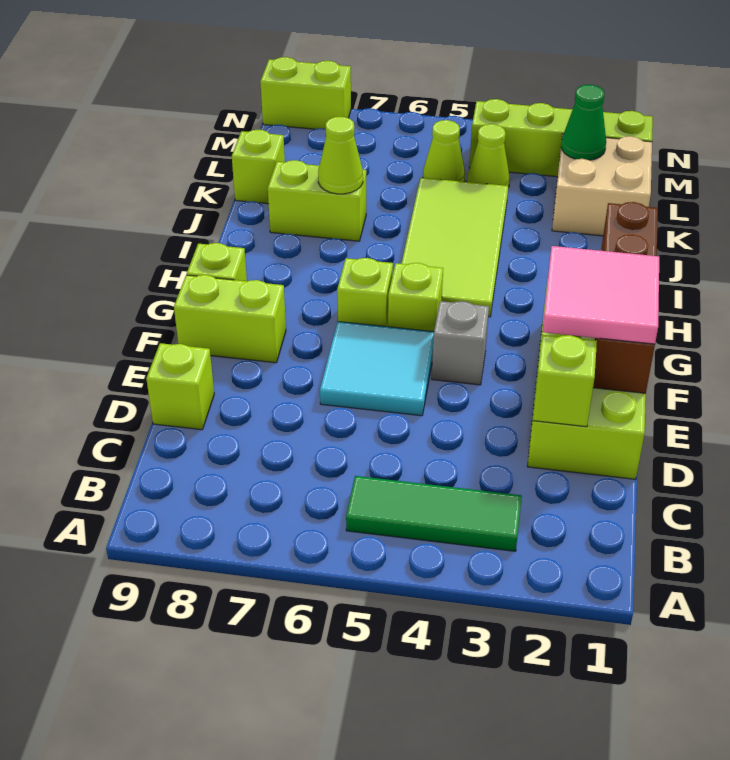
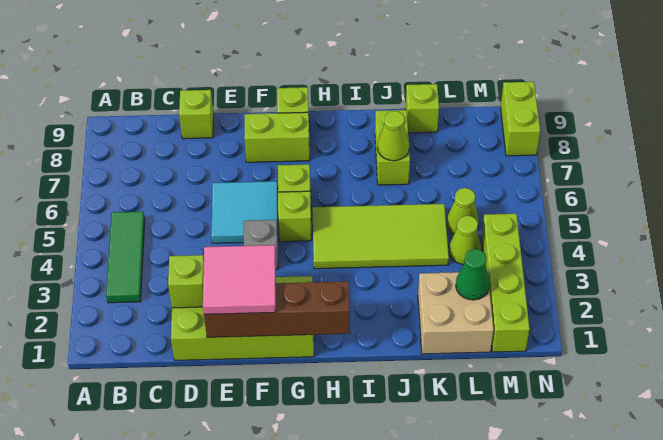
lime brick F8:F9 level 1 -> lime brick F8:G8 level 1

